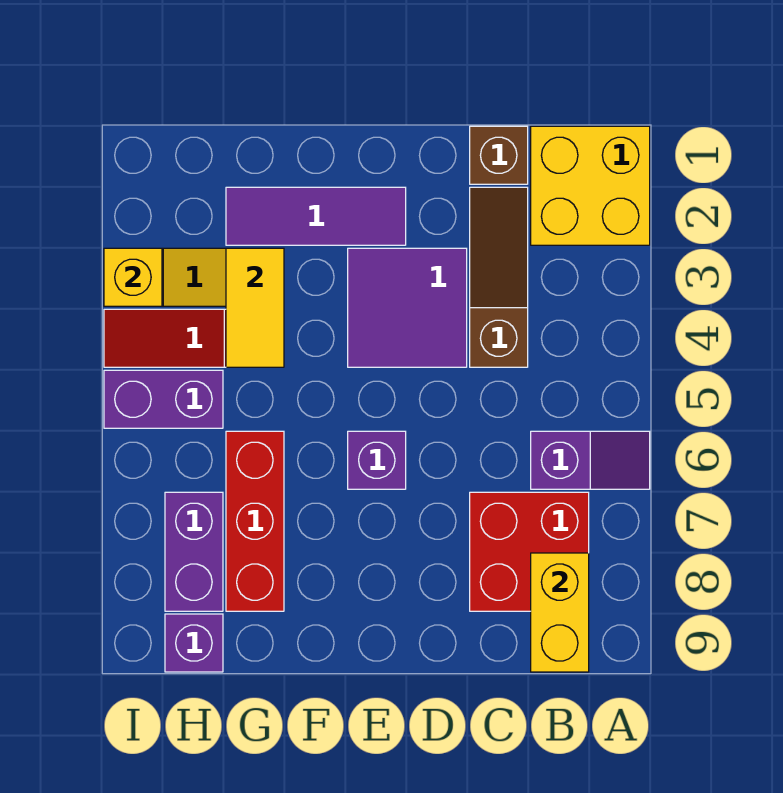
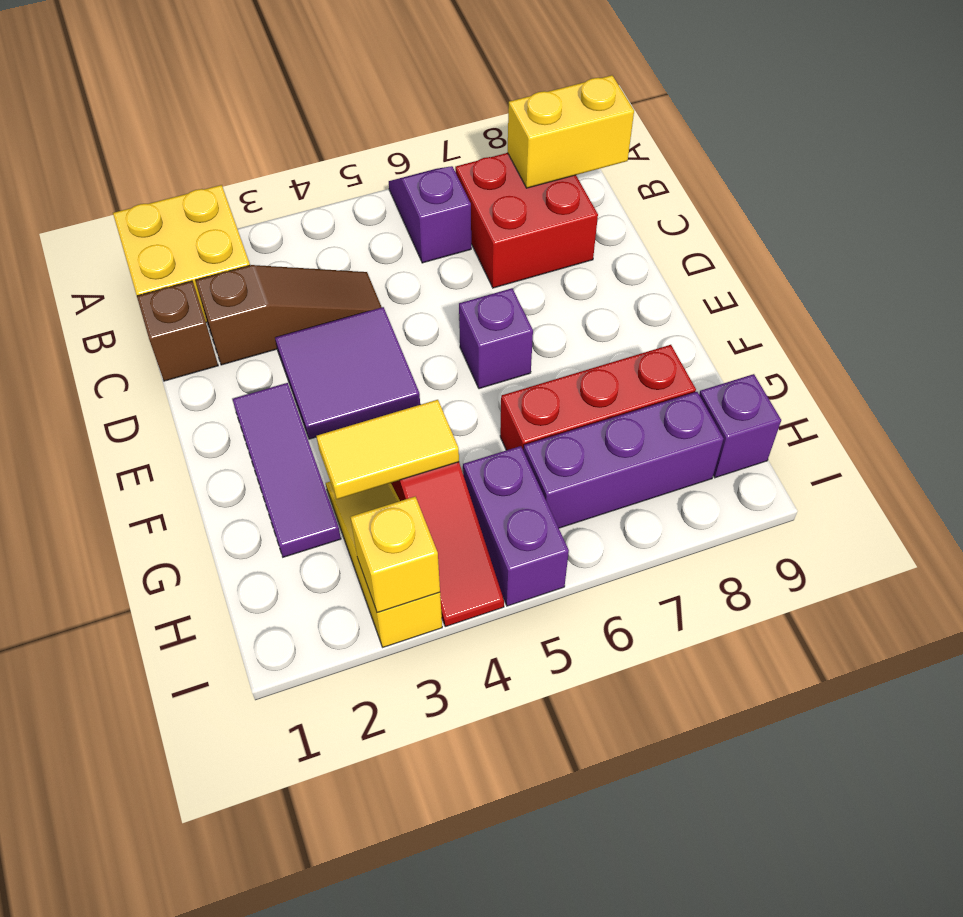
brown slope C2:C4 level 1 top 4 -> brown slope C2:C4 level 1 top 2
purple brick H7:H8 level 1 -> purple brick H6:H8 level 1

